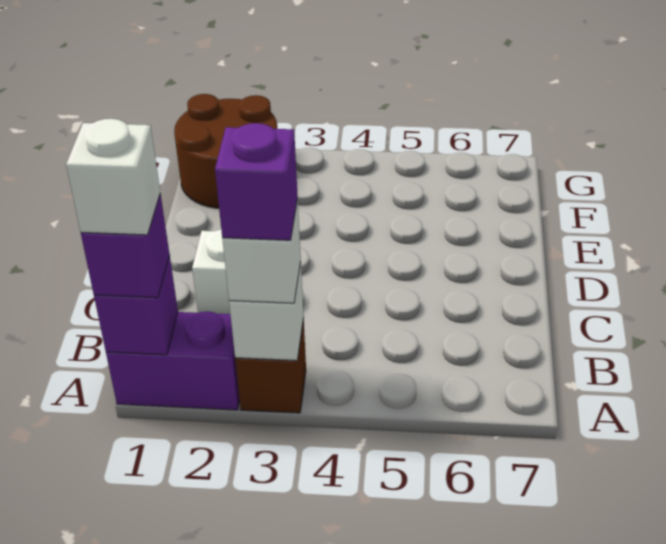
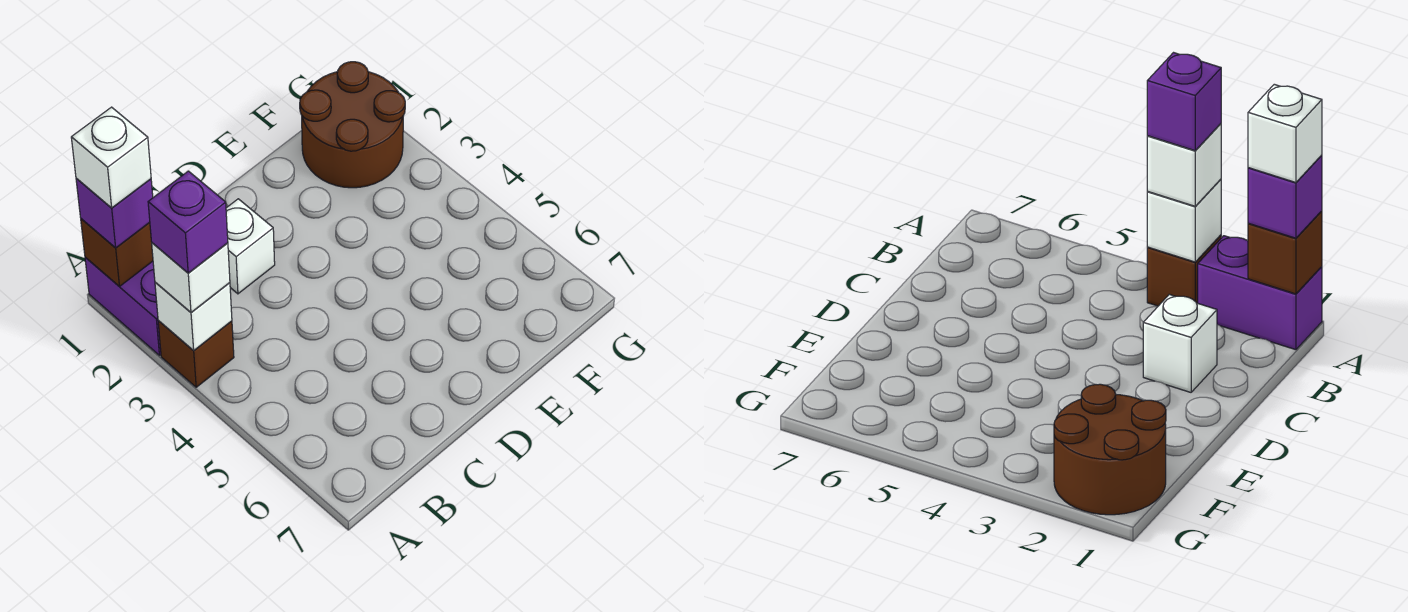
purple brick A1 level 2 -> brown brick A1 level 2

